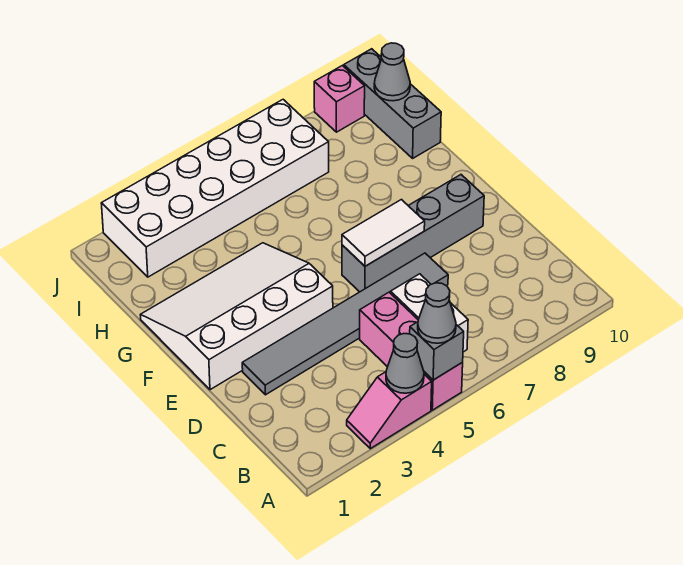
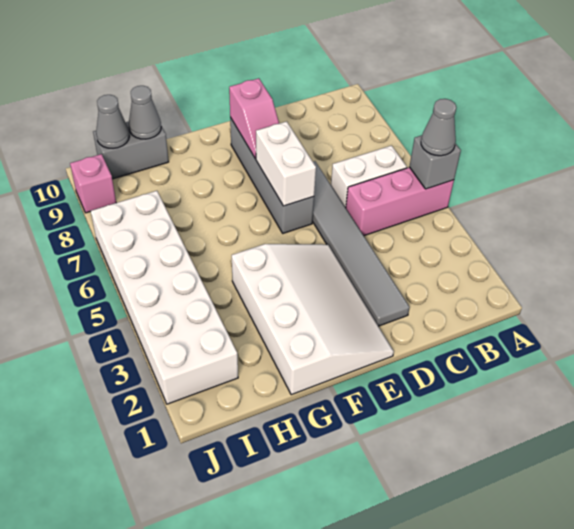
pink slope A3:A4 level 1 top 4 -> pink slope E8:E9 level 2 top 9
grey cone A4 level 2 -> grey cone H10 level 2
white slope E1:G4 level 1 top E -> white slope E1:G4 level 1 top G
white tile E6:E7 level 2 -> white brick E6:E7 level 2
grey brick H10:J10 level 1 -> grey brick H10:I10 level 1

